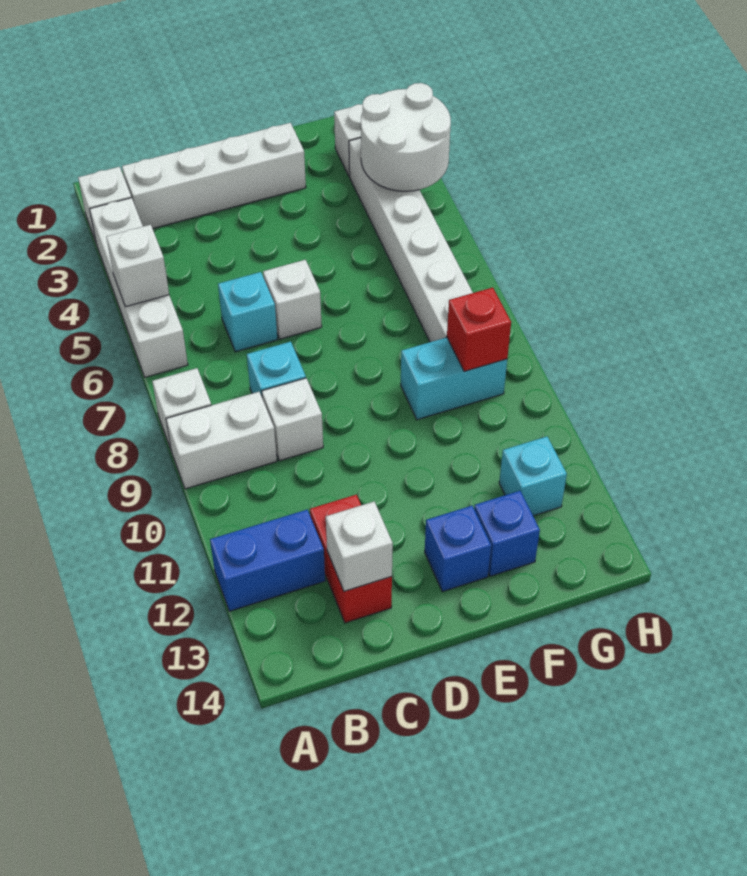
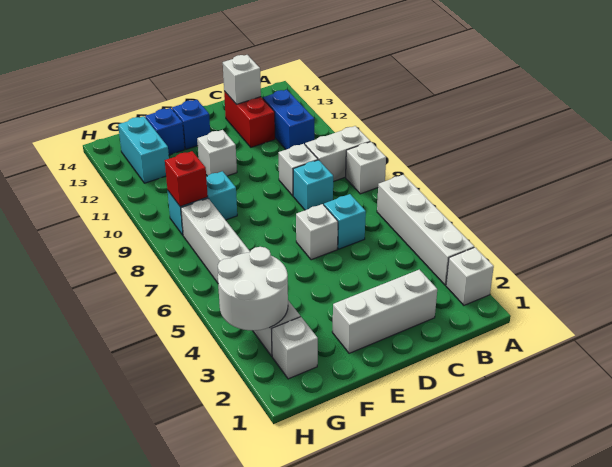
white brick A5 level 2 -> white brick E11 level 1
blue brick A12:B12 level 1 -> blue brick B11:B12 level 1
white brick B2:E2 level 1 -> white brick C2:E2 level 1
cyan brick G12 level 1 -> cyan brick G12:G13 level 1

